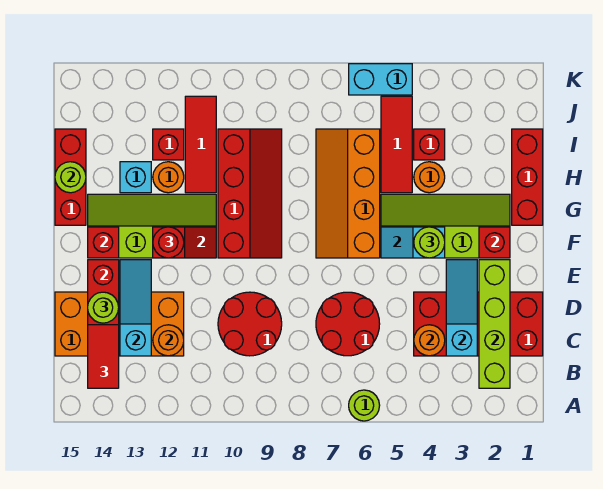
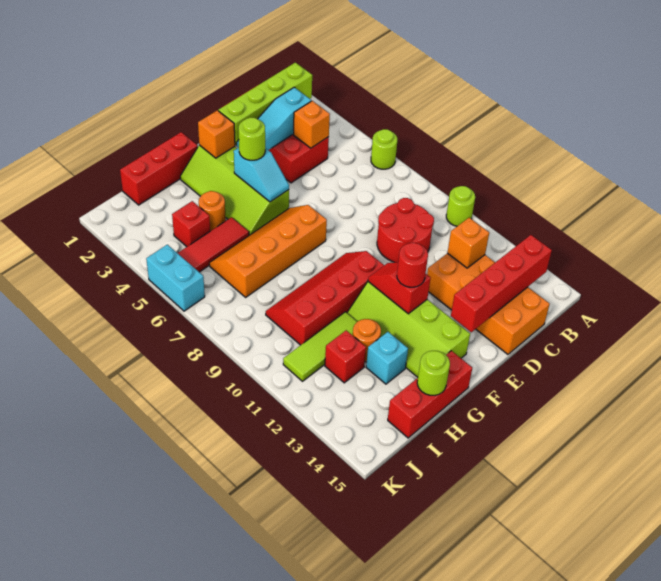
red tile B14:C14 level 3 -> none
orange round brick C4 level 2 -> orange brick C4 level 2
red round brick C6:D7 level 1 -> none
orange round brick C12 level 2 -> orange brick C12 level 2
cyan slope C13:E13 level 2 top C -> none
lime round brick D14 level 3 -> lime round brick A10 level 1
red brick F2 level 2 -> orange brick F2 level 2
orange slope F6:I7 level 1 top 6 -> orange slope F6:I7 level 1 top 7
red brick F14 level 2 -> none
red tile H11:J11 level 1 -> lime tile H11:J11 level 1

